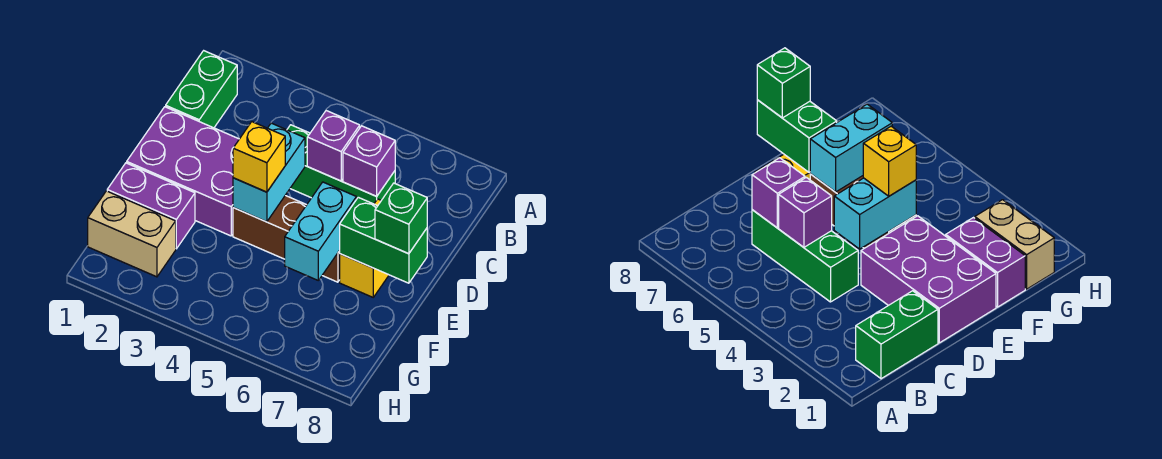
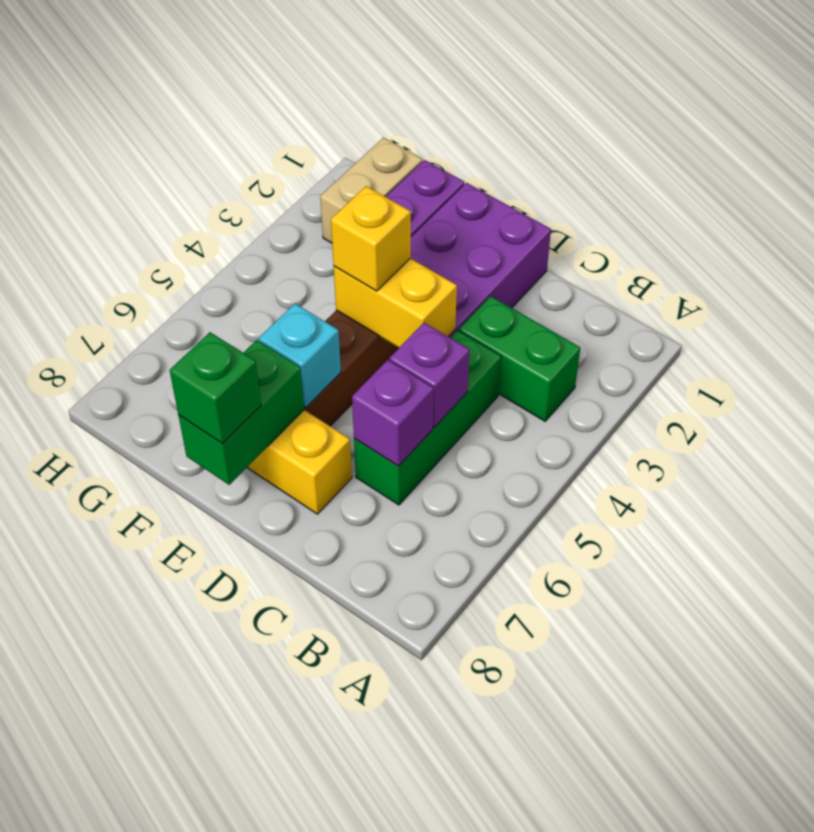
green brick B1:C1 level 1 -> green brick B3:C3 level 1
cyan brick D4:E4 level 2 -> yellow brick D4:E4 level 2
cyan brick E6:F6 level 2 -> cyan brick E6 level 2

